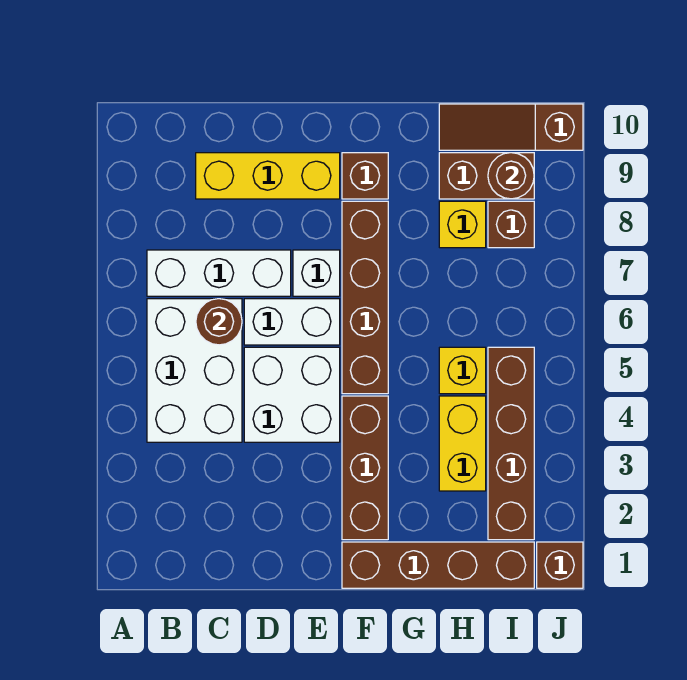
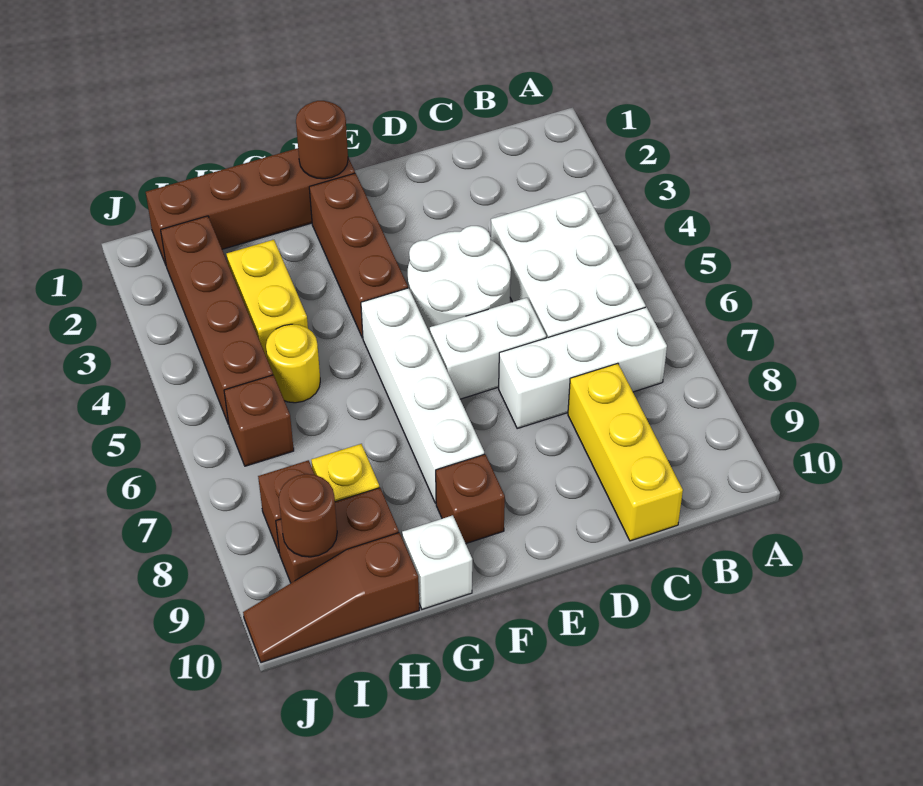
brown round brick C6 level 2 -> brown round brick F1 level 2
yellow brick C9:E9 level 1 -> yellow brick C8:C10 level 1
white brick D4:E5 level 1 -> white round brick D4:E5 level 1
white brick E7 level 1 -> white brick G10 level 1
brown brick F5:F8 level 1 -> white brick F5:F8 level 1
yellow brick H5 level 1 -> yellow round brick H5 level 1
brown slope H10:J10 level 1 top J -> brown slope H10:J10 level 1 top H
brown brick J1 level 1 -> brown brick I6 level 1

